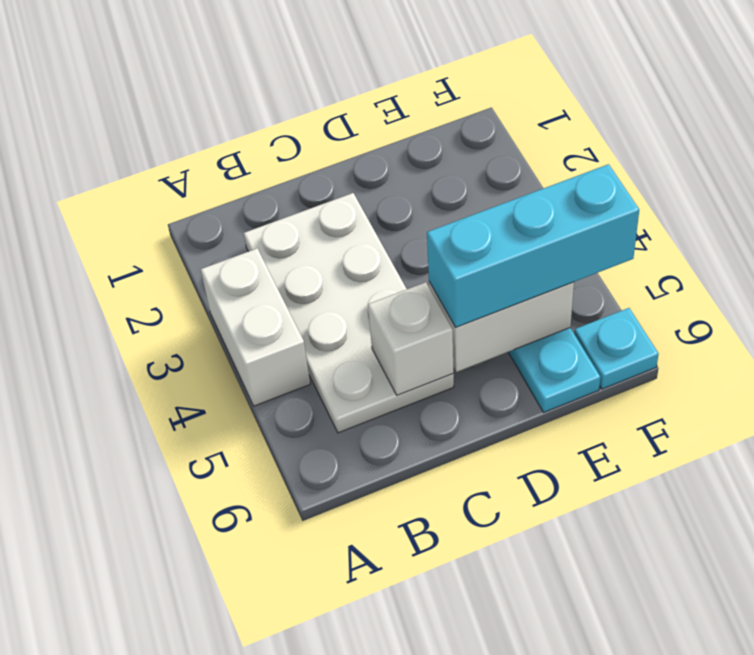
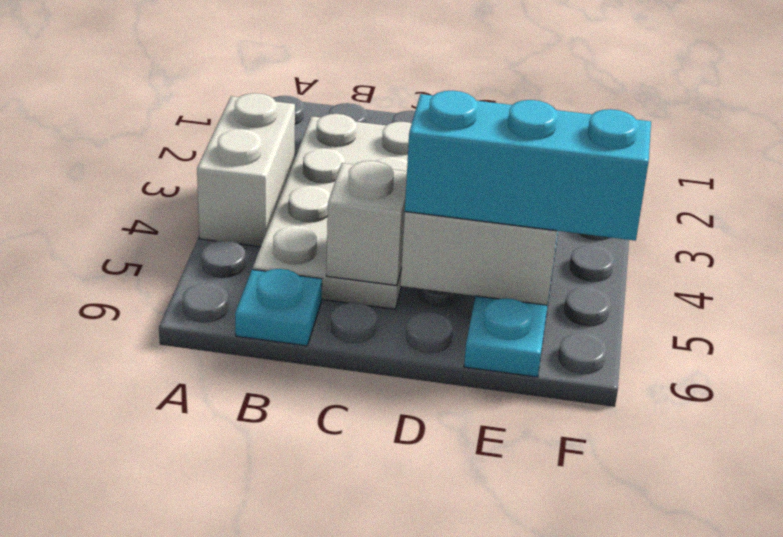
cyan plate F6 level 1 -> cyan plate B6 level 1

